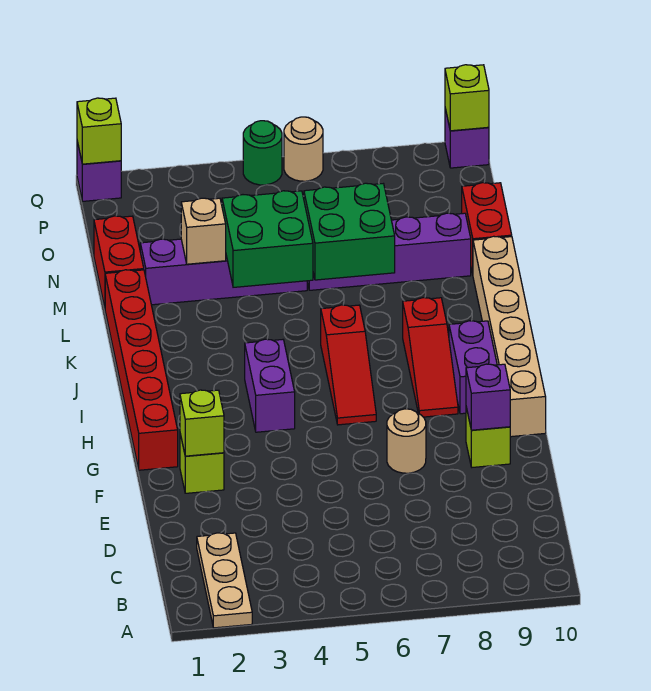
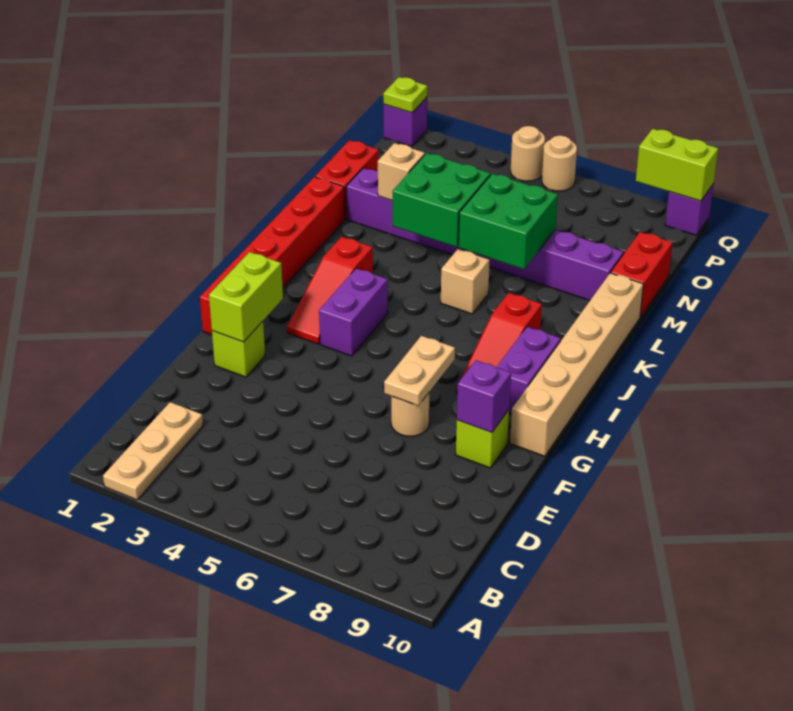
lime brick F2 level 2 -> lime brick F2:G2 level 2
none -> tan plate F7:G7 level 2
red slope H6:J6 level 1 top J -> red slope H3:J3 level 1 top J
none -> tan brick K6 level 1
lime brick Q1 level 2 -> lime plate Q1 level 2
green round brick Q5 level 1 -> tan round brick Q5 level 1
lime brick Q10 level 2 -> lime brick Q9:Q10 level 2

